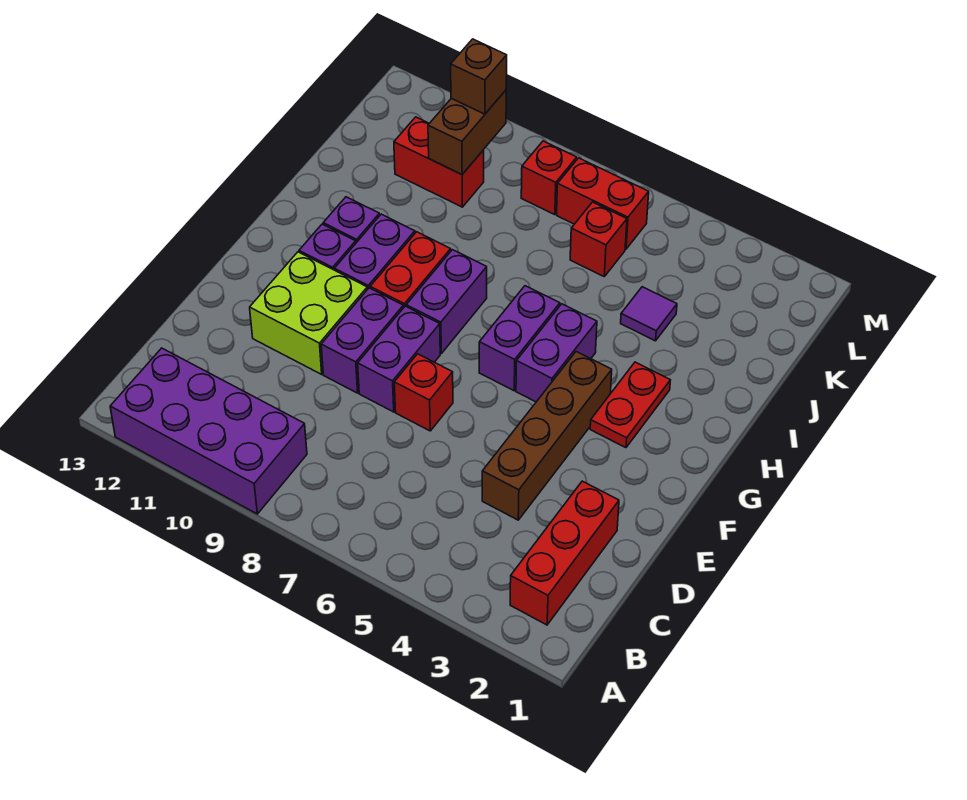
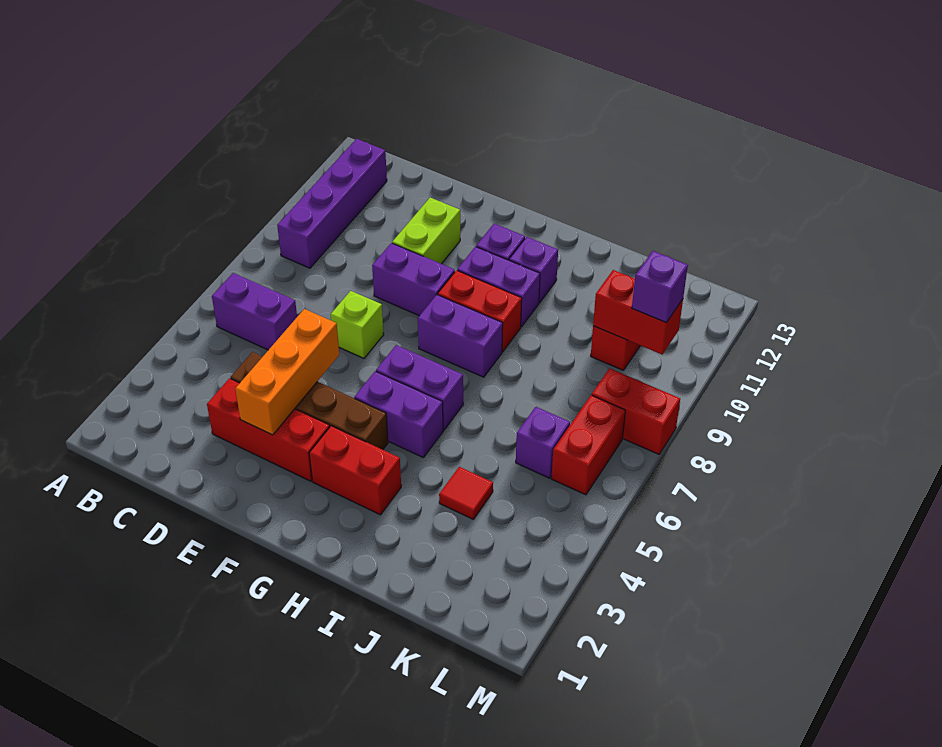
purple brick A9:B12 level 1 -> purple brick B9:B12 level 1
red brick B2:D2 level 1 -> red brick D3:F3 level 1
none -> orange brick E3:E5 level 2
red brick E7 level 1 -> lime brick E7 level 1
purple brick E8:F8 level 1 -> purple brick B6:C6 level 1
lime brick E10:F11 level 1 -> lime brick E10:E11 level 1
red plate G3:H3 level 1 -> red brick G3:H3 level 1
purple tile J4 level 1 -> red tile J4 level 1
red brick K6 level 1 -> purple brick K6 level 1
brown brick K10:L10 level 2 -> red brick K10:L10 level 2
red brick L8 level 1 -> red brick L8:M8 level 1
brown brick L10 level 3 -> purple brick L10 level 3

